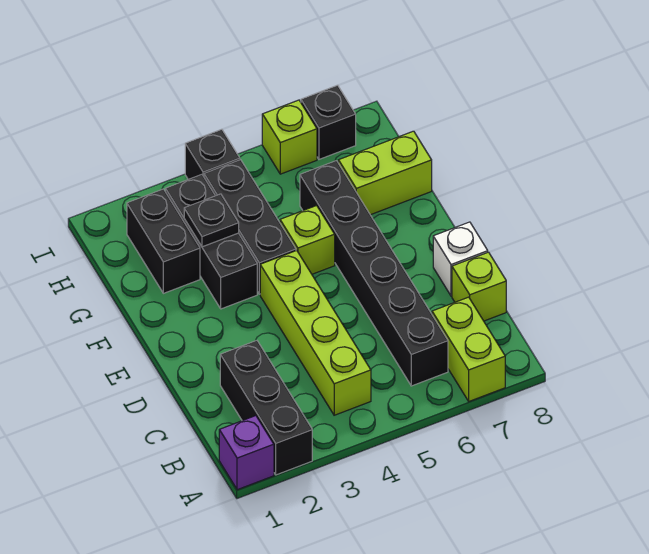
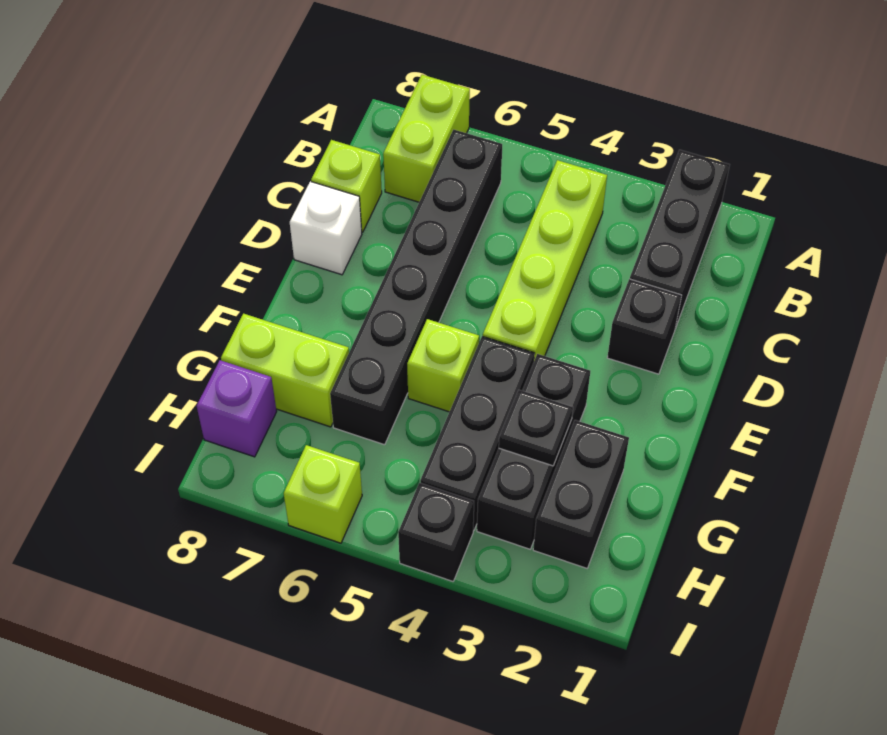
purple brick A1 level 1 -> purple brick H8 level 1
black brick I7 level 1 -> black brick D2 level 1

